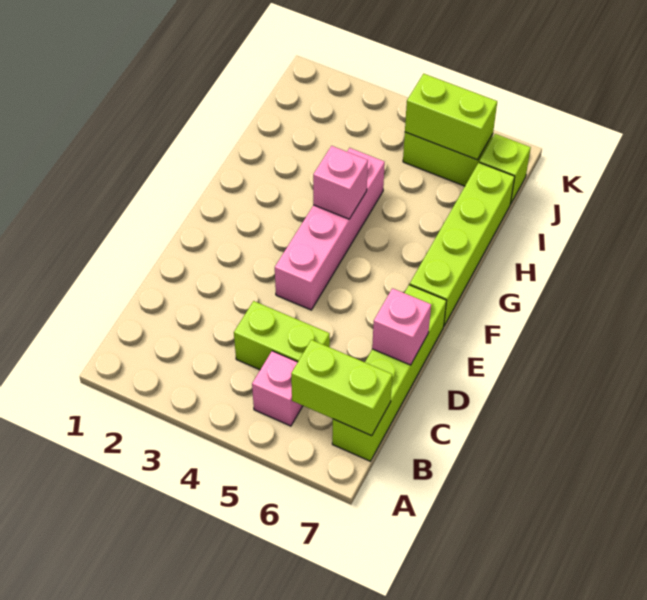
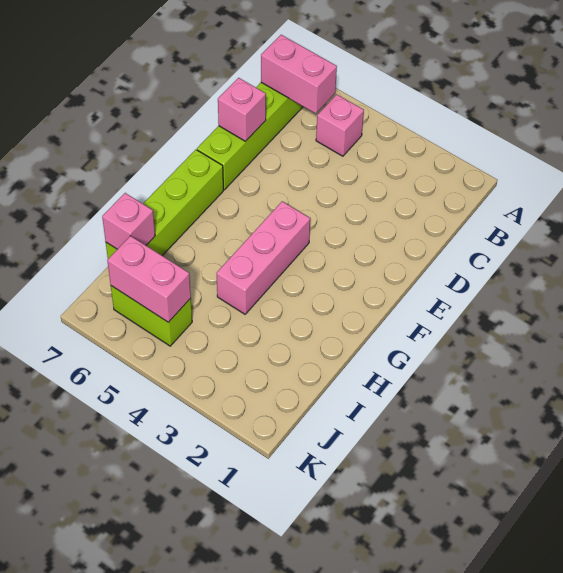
lime brick B6:B7 level 2 -> pink brick B6:B7 level 2
lime brick C4:C5 level 1 -> none
pink brick E4:H4 level 1 -> pink brick F4:H4 level 1
pink brick G4 level 2 -> pink brick I7 level 2
lime brick J5:J6 level 2 -> pink brick J5:J6 level 2
lime brick J7 level 1 -> none

